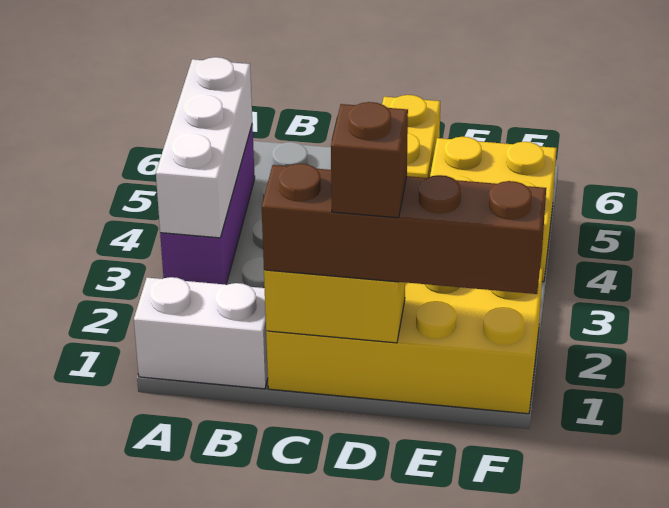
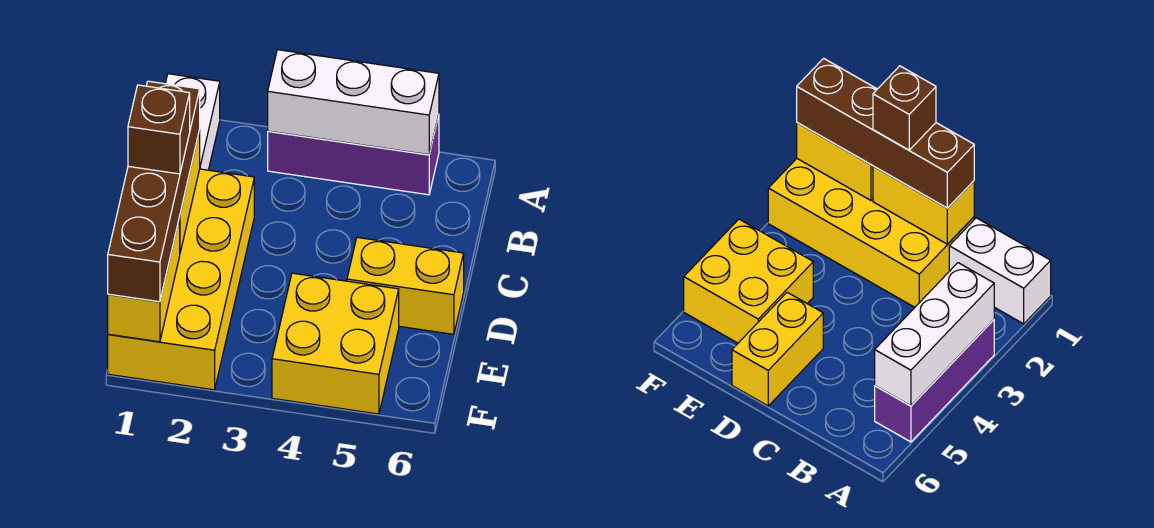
none -> yellow brick E1:F1 level 2

